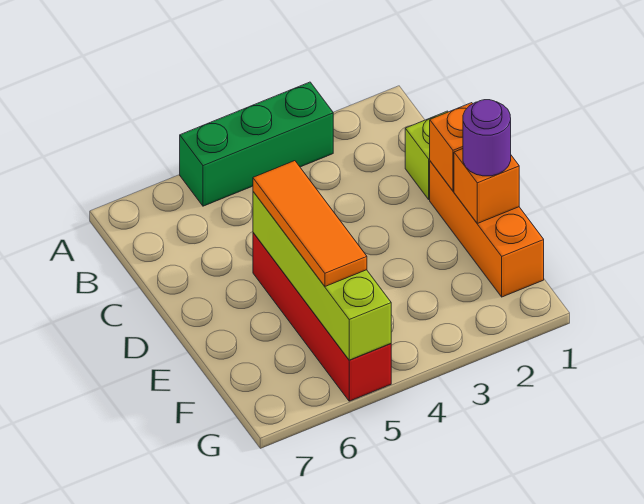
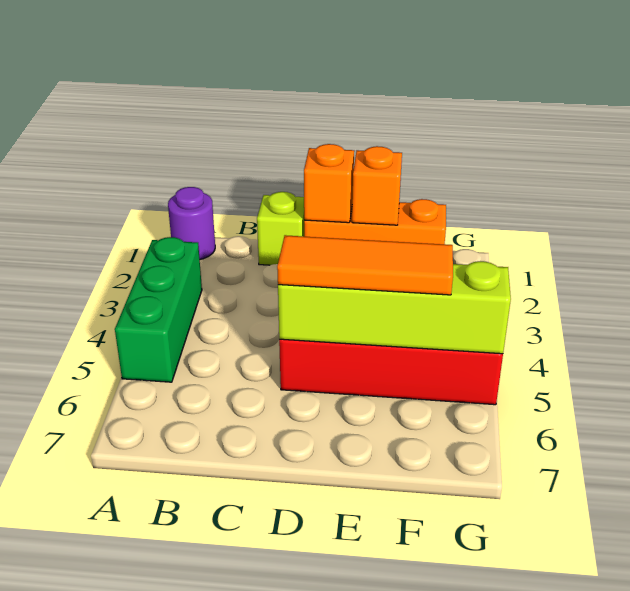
purple round brick E1 level 3 -> purple round brick A1 level 1

